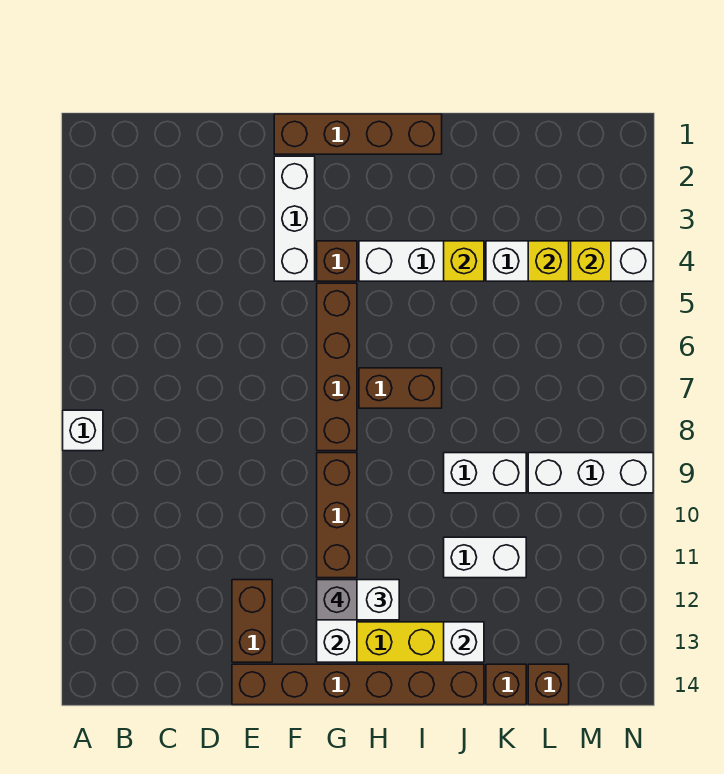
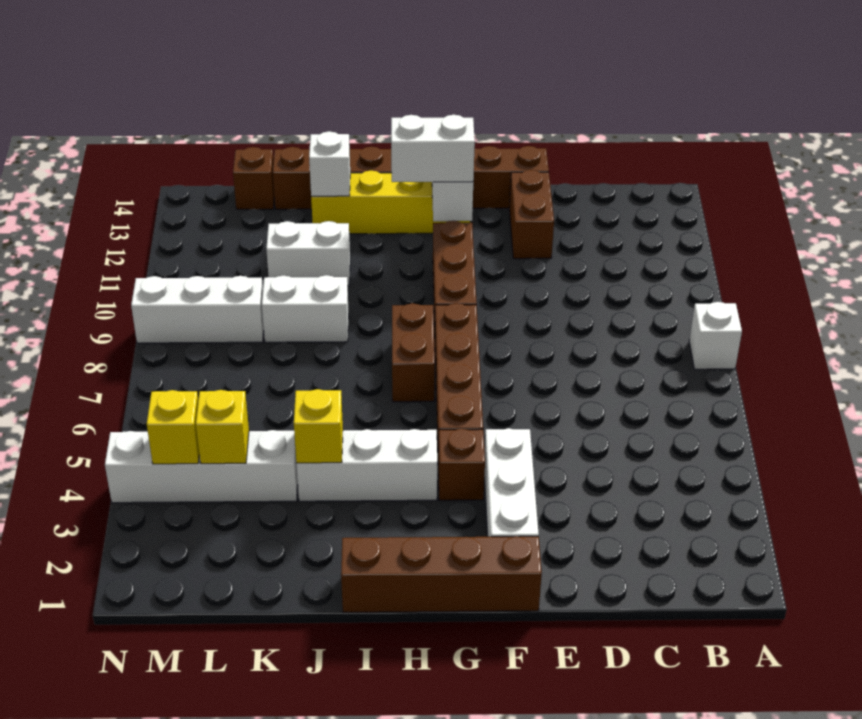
grey brick G12 level 4 -> none
brown brick H7:I7 level 1 -> brown brick H7:H8 level 1

